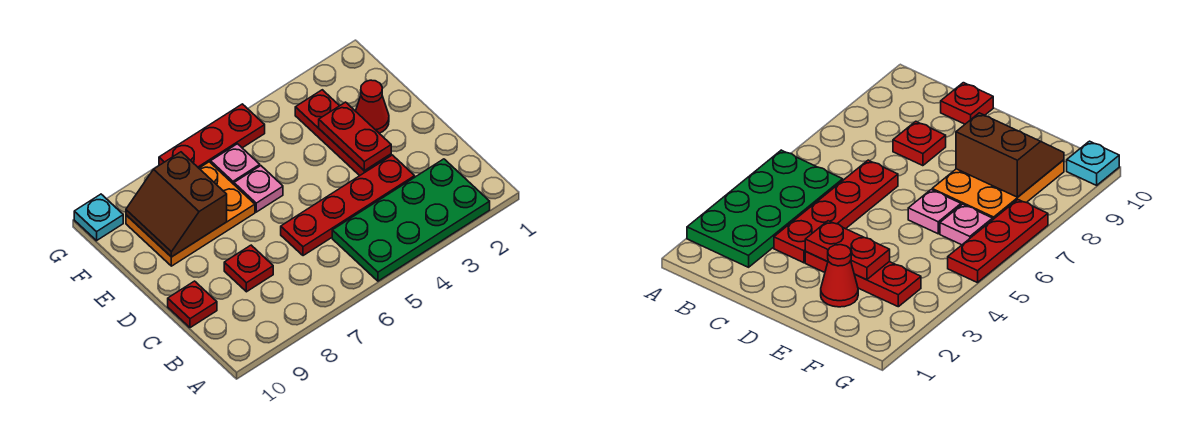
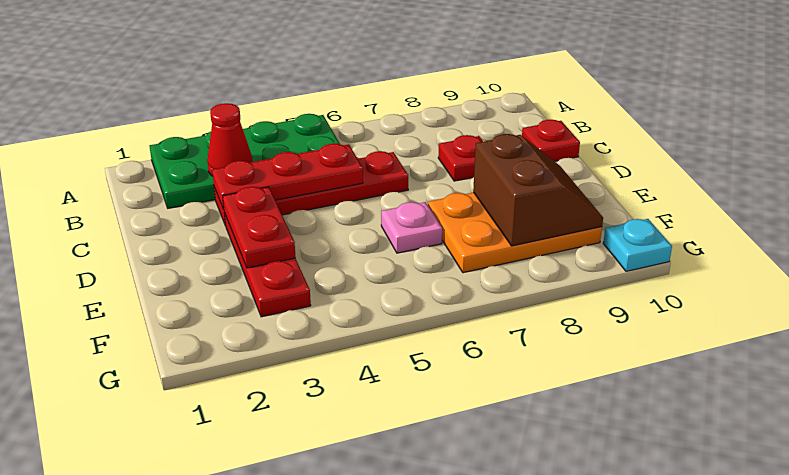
red cone E2 level 1 -> red cone B3 level 2
pink plate F6 level 1 -> none
red plate G5:G7 level 1 -> red plate C3:C5 level 2

